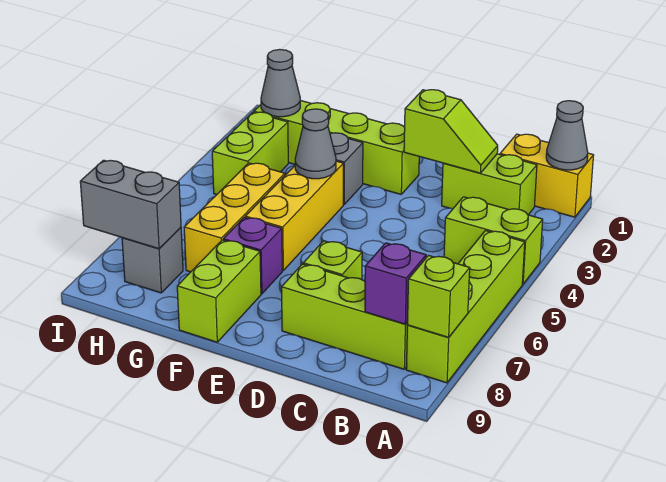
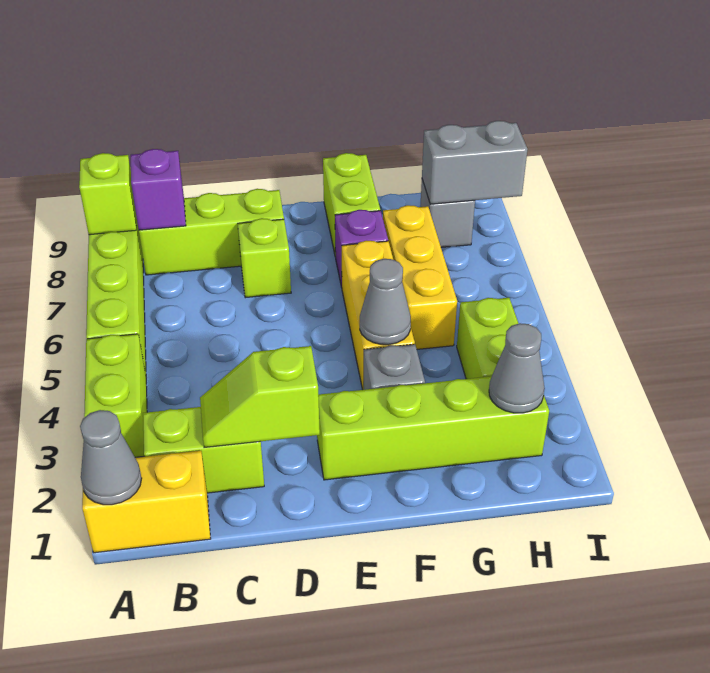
lime brick A4:B4 level 1 -> lime brick A3:A4 level 1

